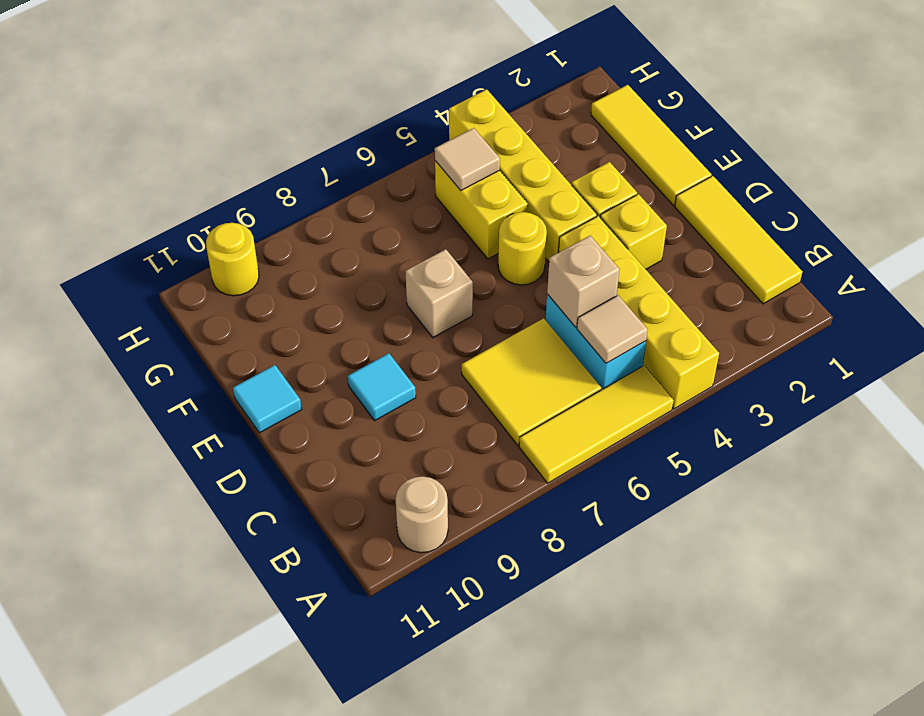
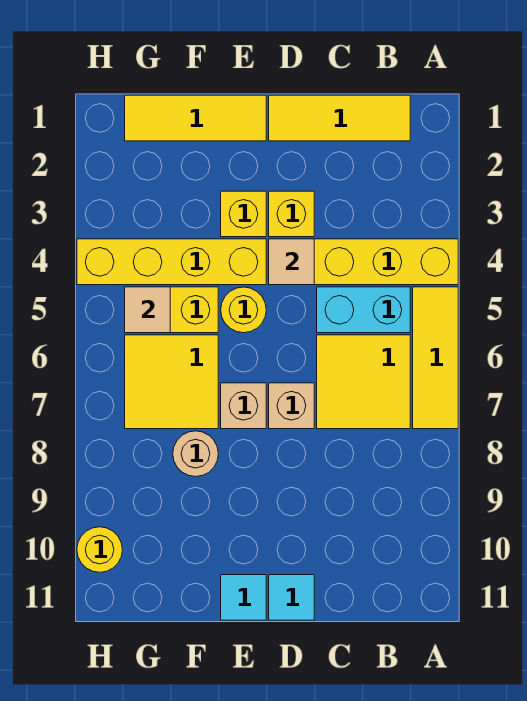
tan round brick A10 level 1 -> tan round brick F8 level 1
tan tile B5 level 2 -> tan tile D4 level 2
tan brick C5 level 2 -> tan brick D7 level 1
cyan tile D9 level 1 -> cyan tile D11 level 1
none -> yellow tile F6:G7 level 1

